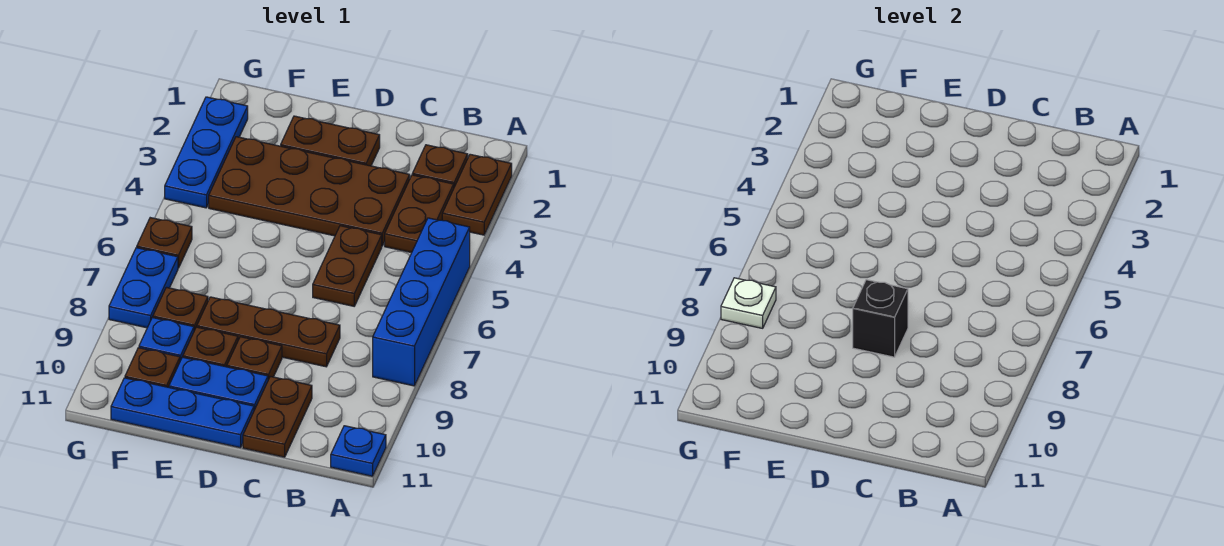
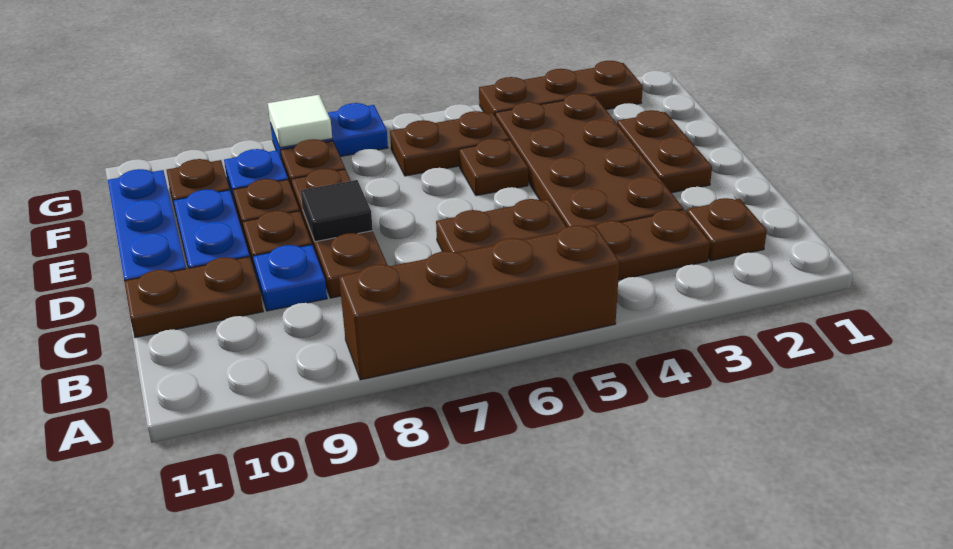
brown plate A2:A3 level 1 -> brown plate F5:F6 level 1
blue brick A5:A8 level 1 -> brown brick A5:A8 level 1
blue plate A11 level 1 -> blue plate C9 level 1
black brick D8 level 2 -> black tile D8 level 2
blue plate G2:G4 level 1 -> brown plate G2:G4 level 1
brown plate G6 level 1 -> brown plate E5 level 1
white plate G8 level 2 -> white tile G8 level 2

